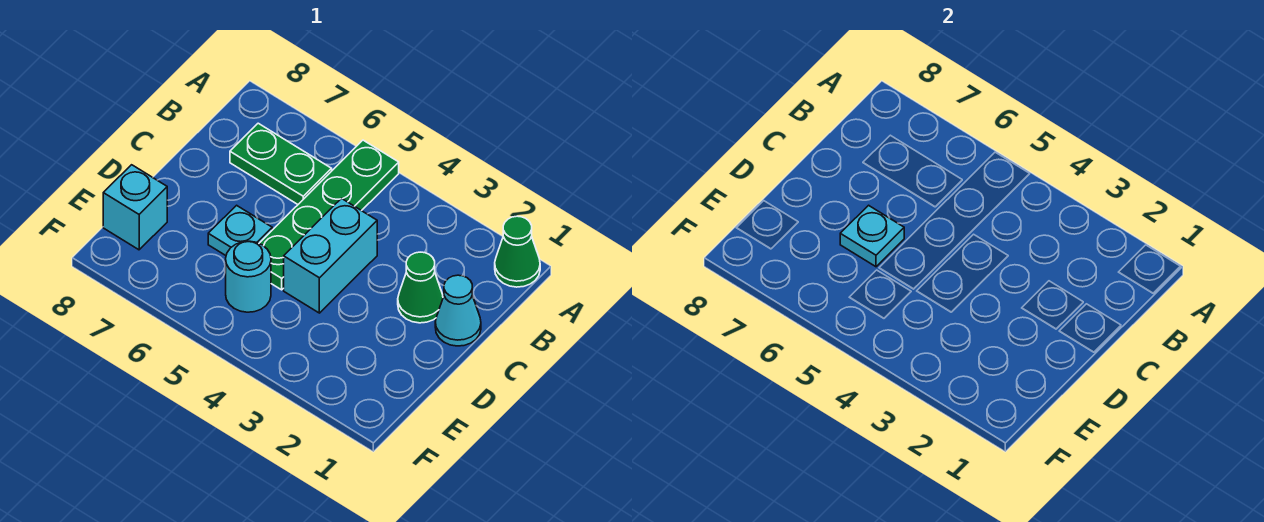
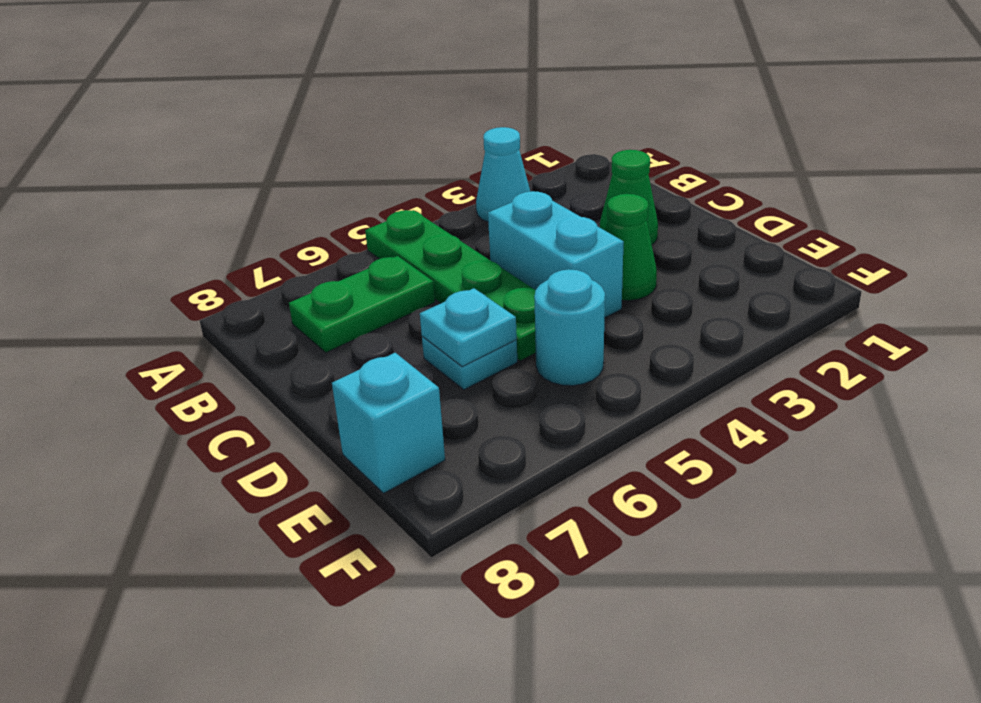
green cone A1 level 1 -> green cone D3 level 1
cyan cone C1 level 1 -> cyan cone A3 level 1

